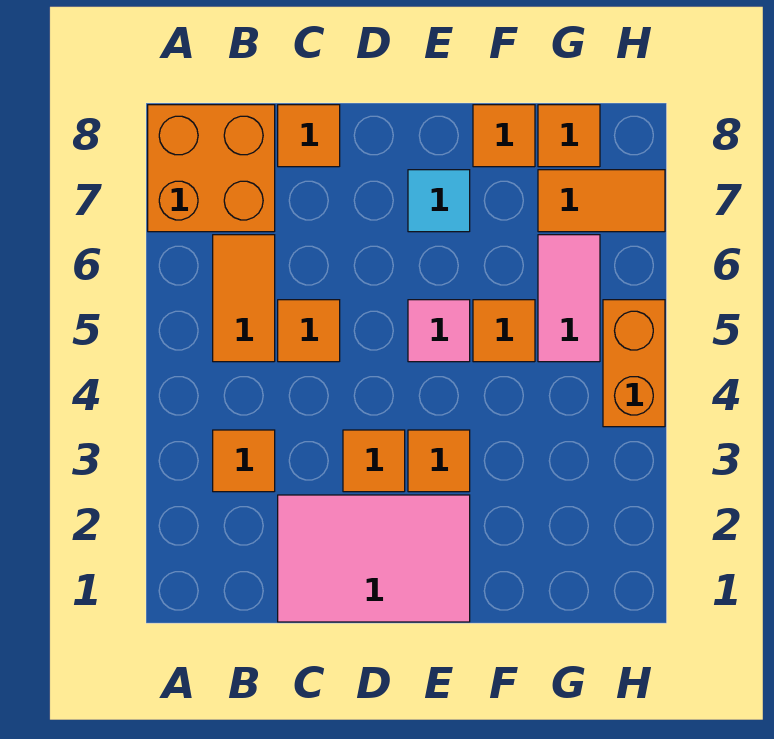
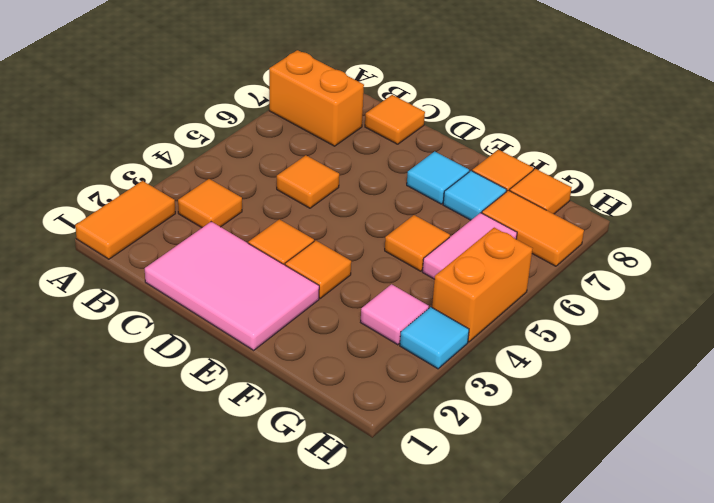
orange brick A7:B8 level 1 -> orange brick A7:B7 level 1
orange tile B5:B6 level 1 -> orange tile A1:A2 level 1
pink tile E5 level 1 -> pink tile G3 level 1
none -> cyan tile F7 level 1
none -> cyan tile H3 level 1

